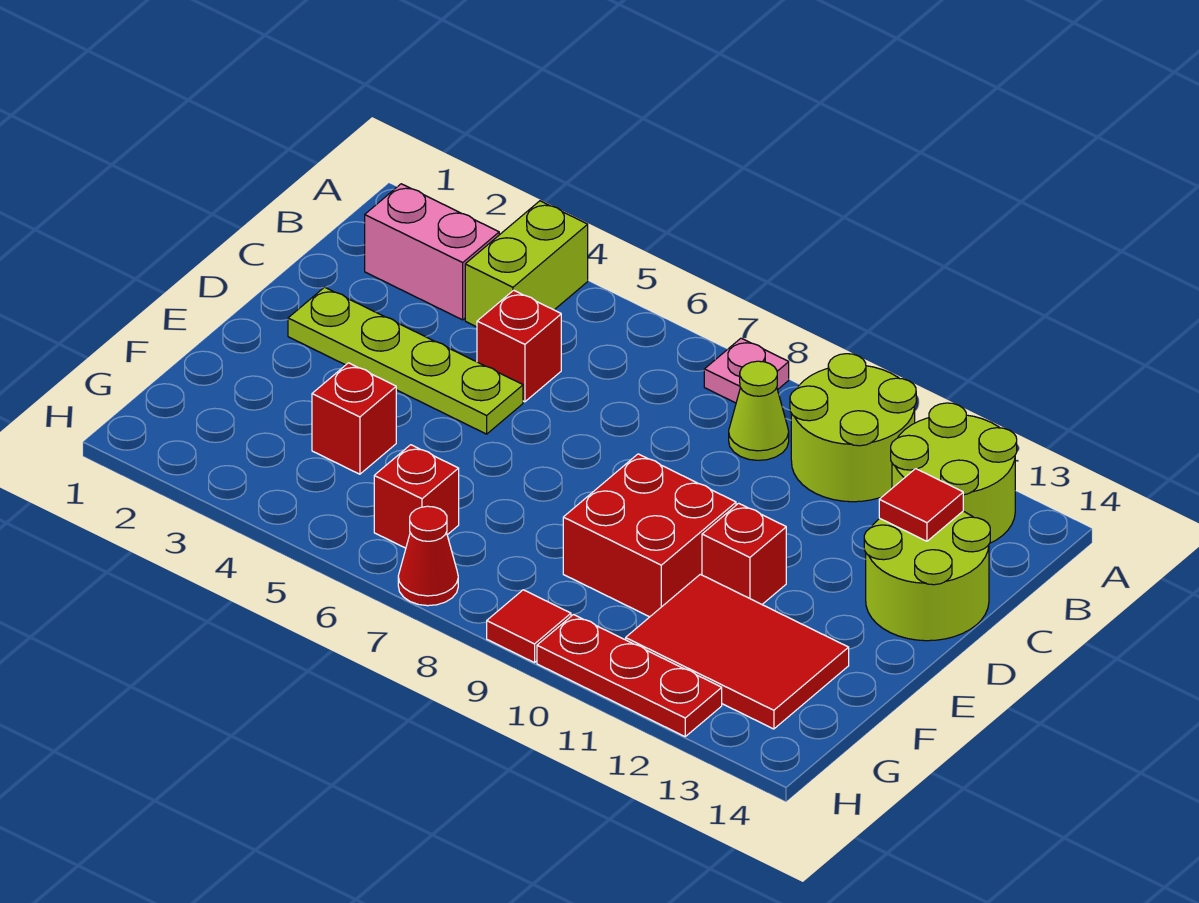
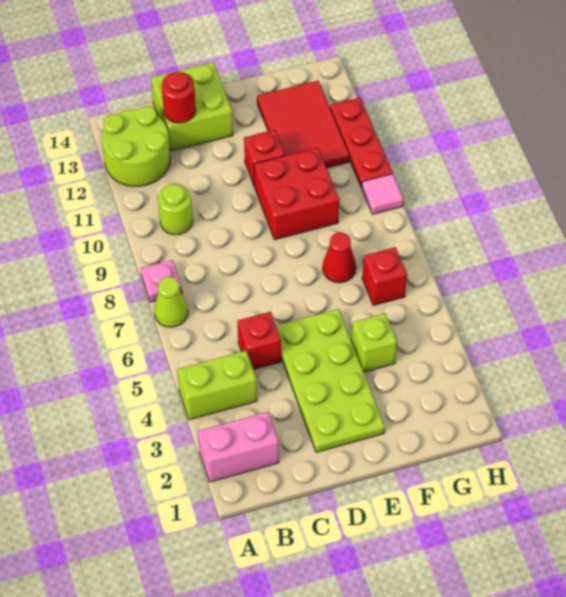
lime round brick A10:B11 level 1 -> lime round brick B10 level 1
pink brick B2:B3 level 1 -> pink brick A2:B2 level 1
lime cone B9 level 1 -> lime cone A7 level 1
lime round brick C13:D14 level 1 -> lime brick C13:D14 level 1
red tile C13 level 2 -> red round brick C13 level 2
lime plate D2:D5 level 1 -> lime plate D2:E5 level 1
red brick F4 level 1 -> lime brick F4 level 1
red cone H7 level 1 -> red cone F7 level 1
red tile H9 level 1 -> pink tile H9 level 1

